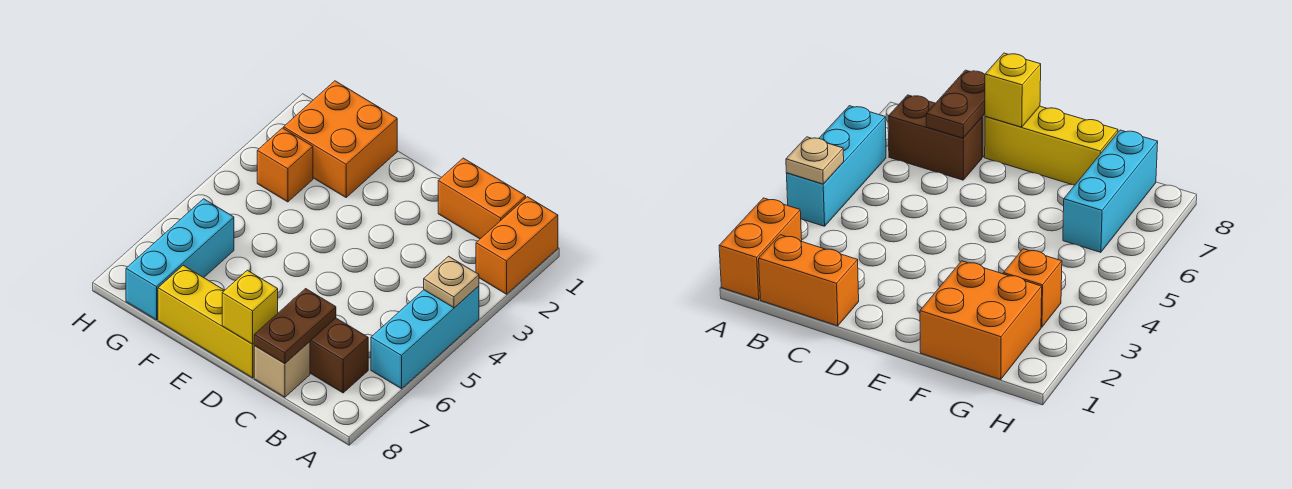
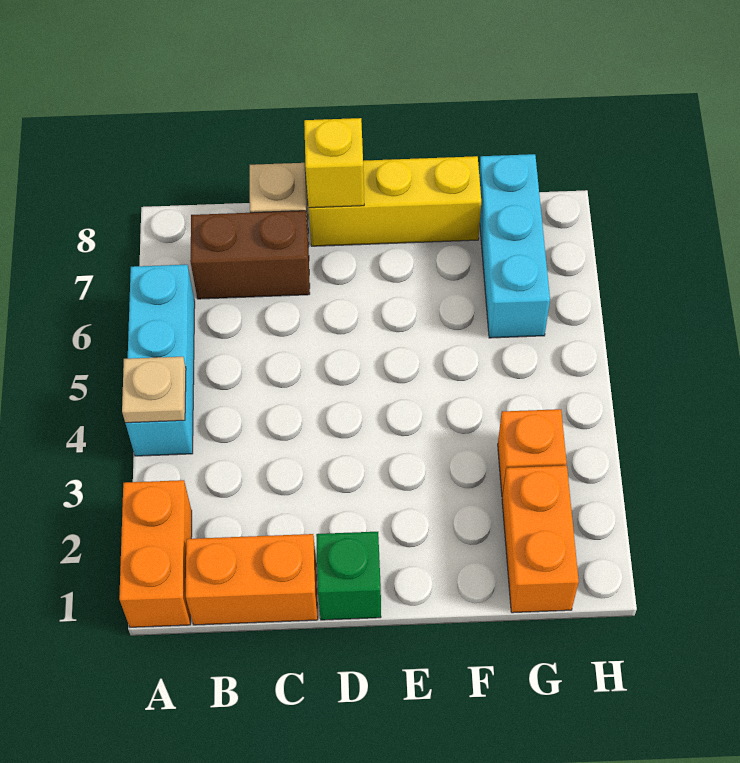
brown plate C7:C8 level 2 -> none
none -> green brick D1 level 1
orange brick F1:G2 level 1 -> orange brick G1:G2 level 1

